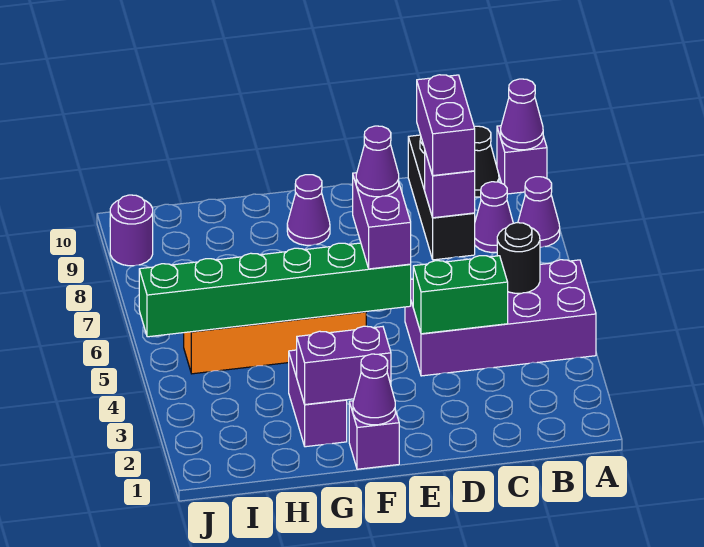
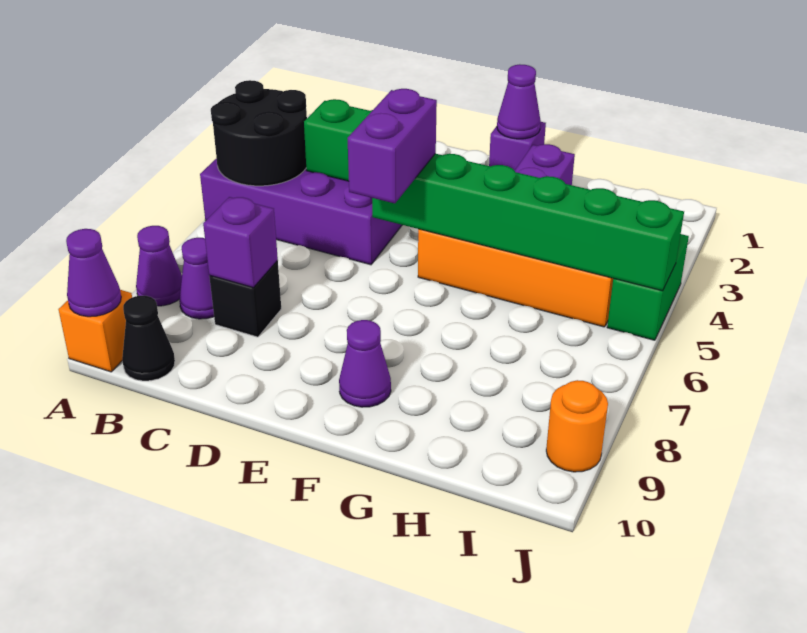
purple brick A10 level 1 -> orange brick A10 level 1
black round brick B5 level 2 -> black round brick A4:B5 level 2
black brick C8:C10 level 1 -> black brick C8 level 1
purple brick C8:C9 level 3 -> none
purple cone E6 level 4 -> none
purple brick F2:G2 level 2 -> none
none -> green brick J4:J5 level 1
purple round brick J9 level 1 -> orange round brick J9 level 1

